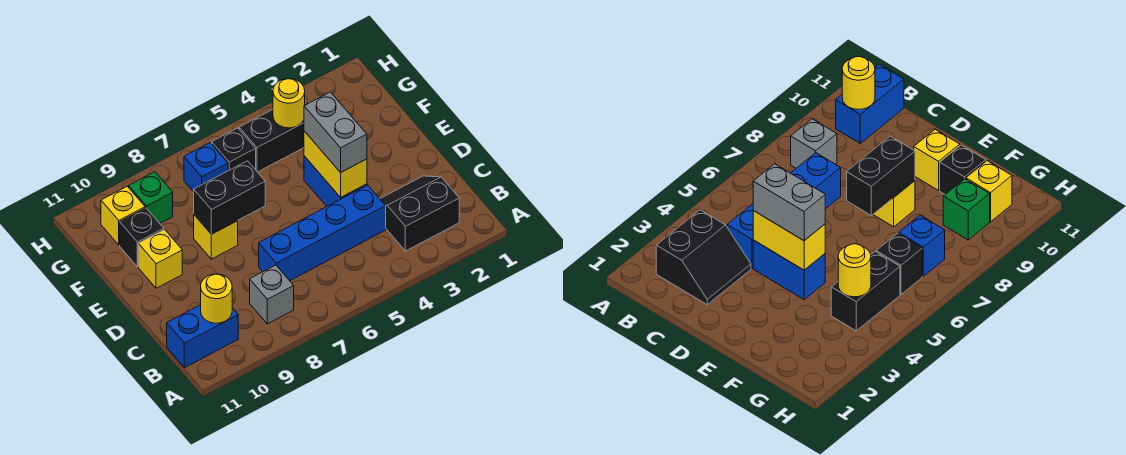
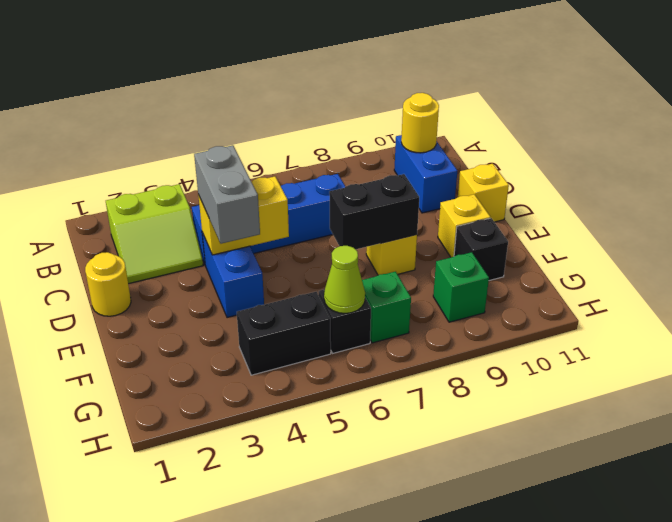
black slope B2:C3 level 1 top B -> lime slope B2:C3 level 1 top B
grey brick B8 level 1 -> none
blue brick B10:B11 level 1 -> blue brick B10:C10 level 1
yellow brick D4:E4 level 2 -> yellow brick D4:D5 level 2
yellow round brick G4 level 2 -> yellow round brick D1 level 1
none -> lime cone G6 level 2
blue brick G7 level 1 -> green brick G7 level 1
yellow brick G10 level 1 -> yellow brick D11 level 1

